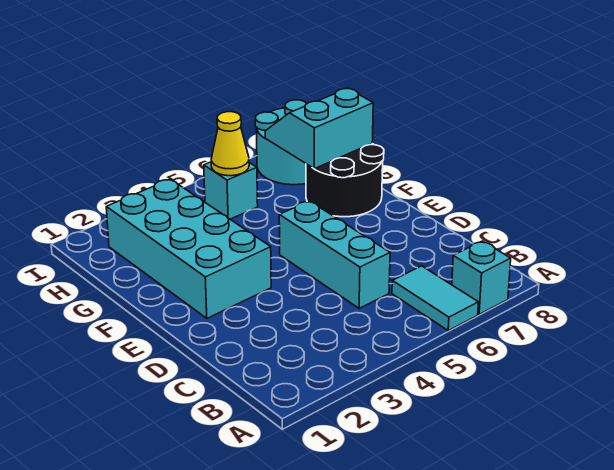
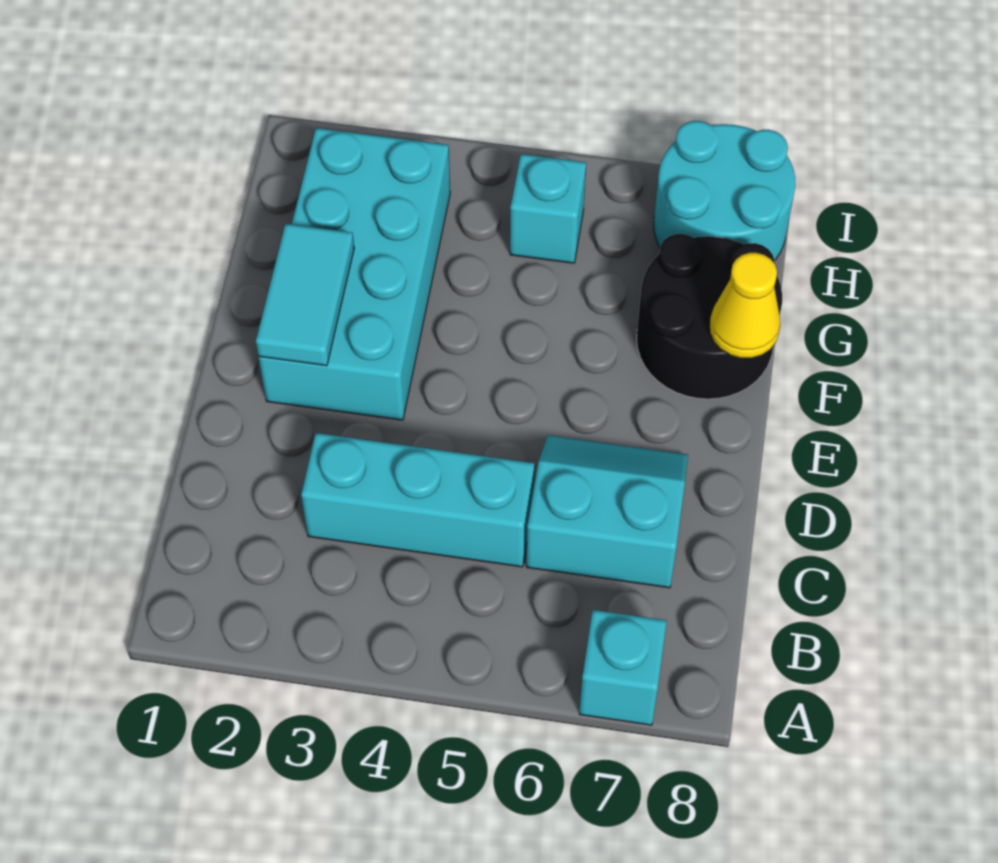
cyan tile A6:B6 level 1 -> cyan tile E2:F2 level 2
cyan brick C5:E5 level 1 -> cyan brick C3:C5 level 1
cyan slope G7:H8 level 2 top G -> cyan slope C6:D7 level 1 top C
yellow cone H5 level 2 -> yellow cone F8 level 2

